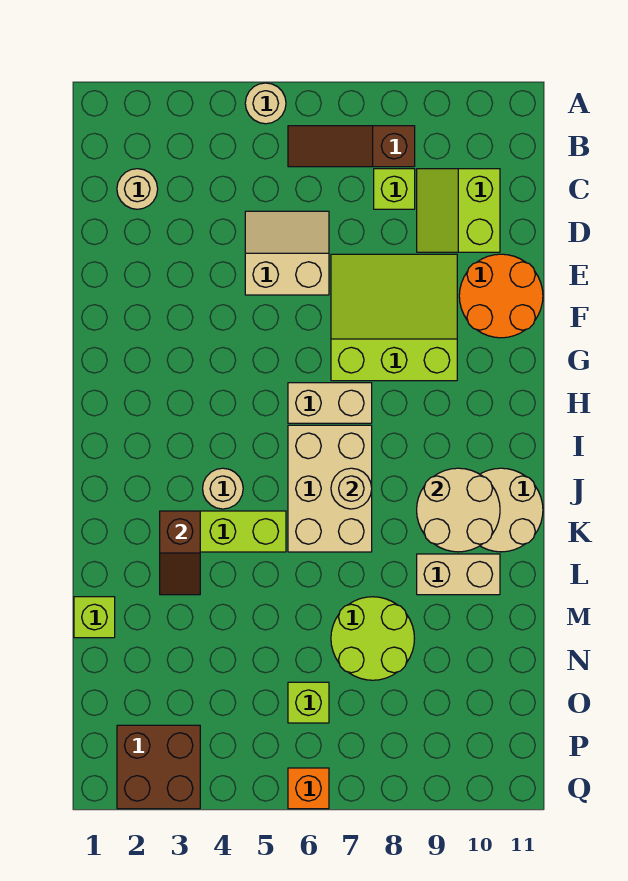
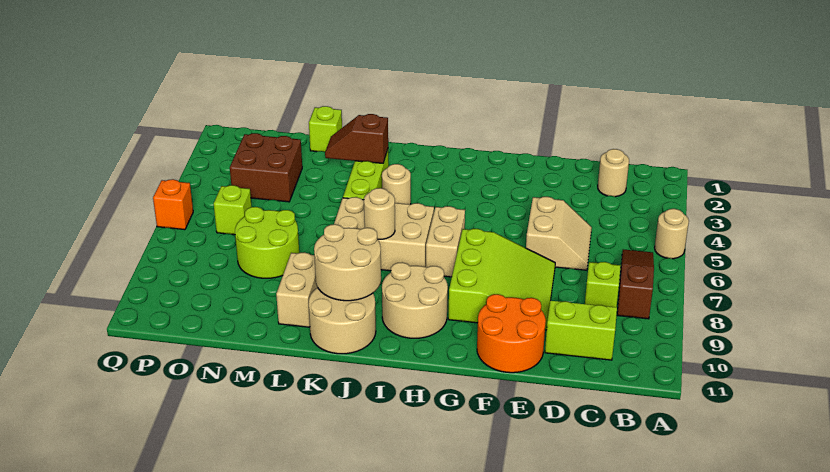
none -> tan round brick H9:I10 level 1
brown brick P2:Q3 level 1 -> brown brick N3:O4 level 1

